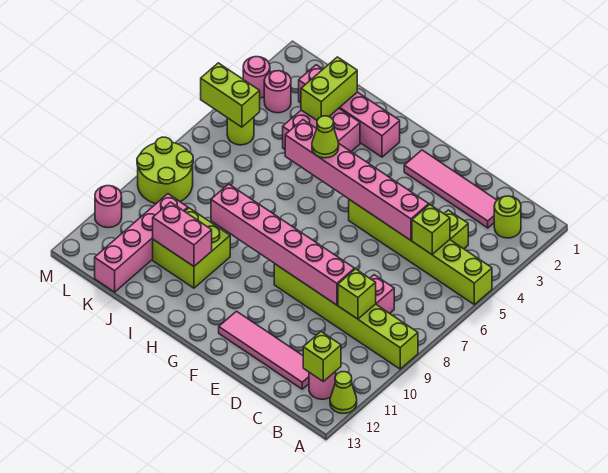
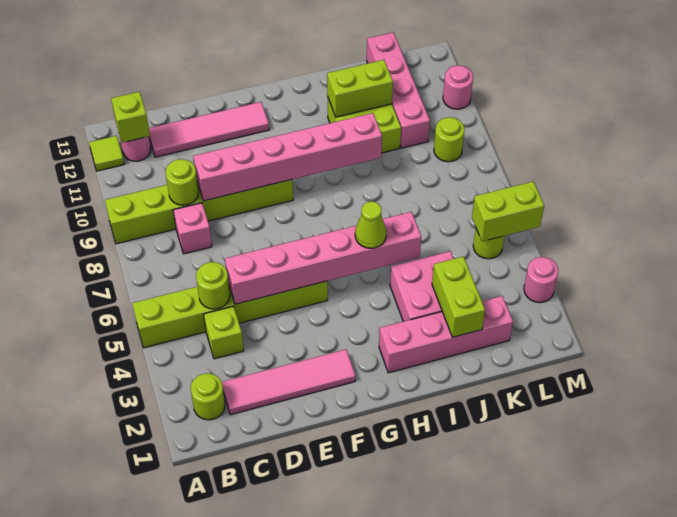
lime cone A12 level 1 -> lime tile A12 level 1
lime brick C5 level 2 -> lime round brick C5 level 2
lime brick C9 level 2 -> lime round brick C9 level 2
pink brick I11:J11 level 2 -> lime brick I11:J11 level 2
pink round brick L3 level 1 -> none
lime round brick L8:M9 level 1 -> lime round brick L9 level 1

